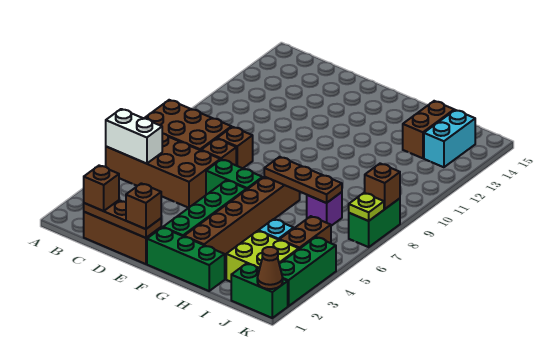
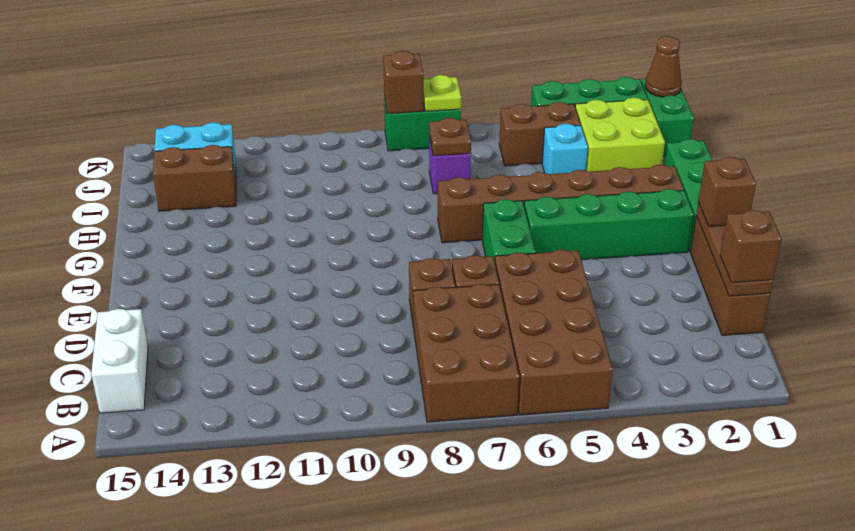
white brick A5:B5 level 2 -> white brick B15:C15 level 1
brown plate G7:I7 level 2 -> brown plate I7 level 2

